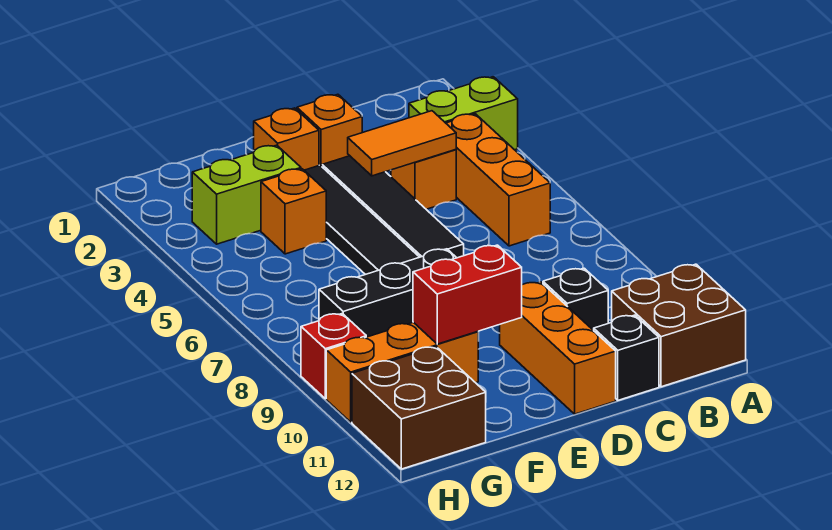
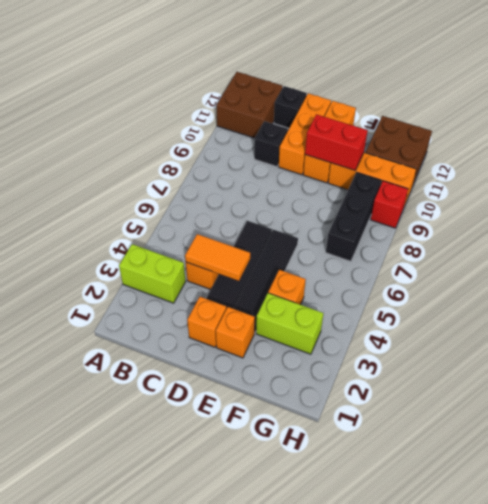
orange brick B4:B6 level 1 -> orange brick E10:E12 level 1
black brick E8:G8 level 1 -> black brick G7:G9 level 1

